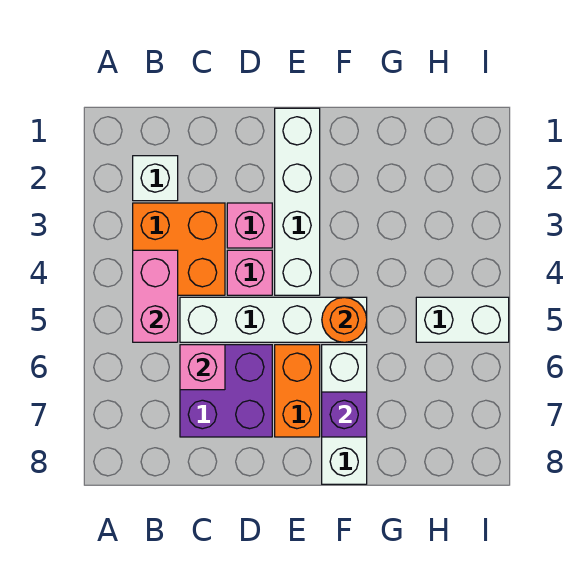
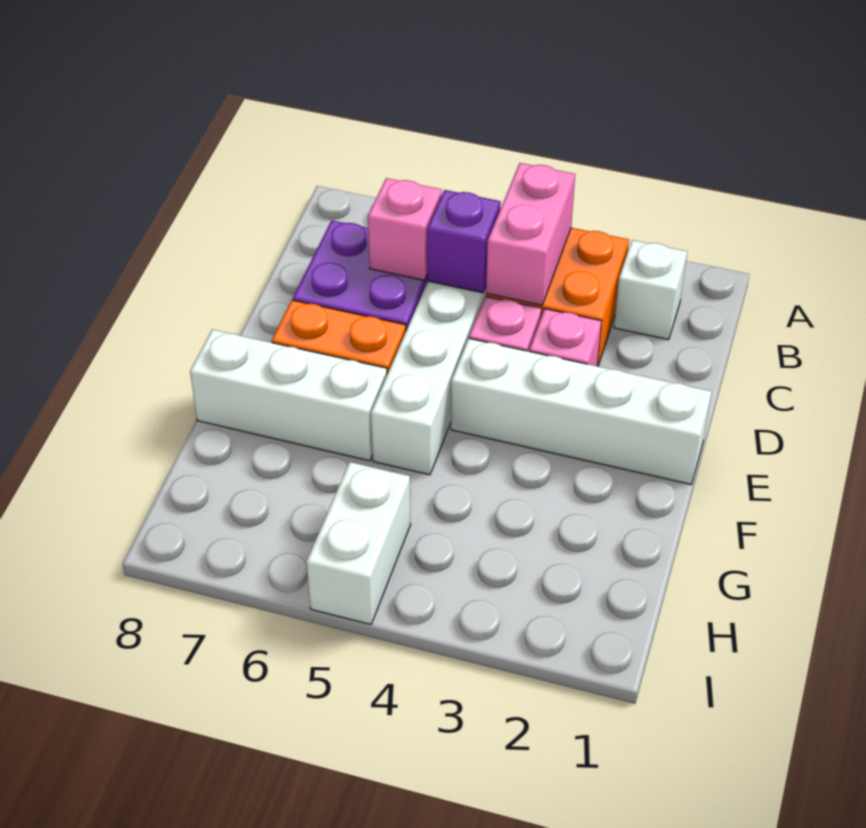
pink brick B4:B5 level 2 -> pink brick B4:C4 level 2
orange round brick F5 level 2 -> none
purple brick F7 level 2 -> purple brick C5 level 2

